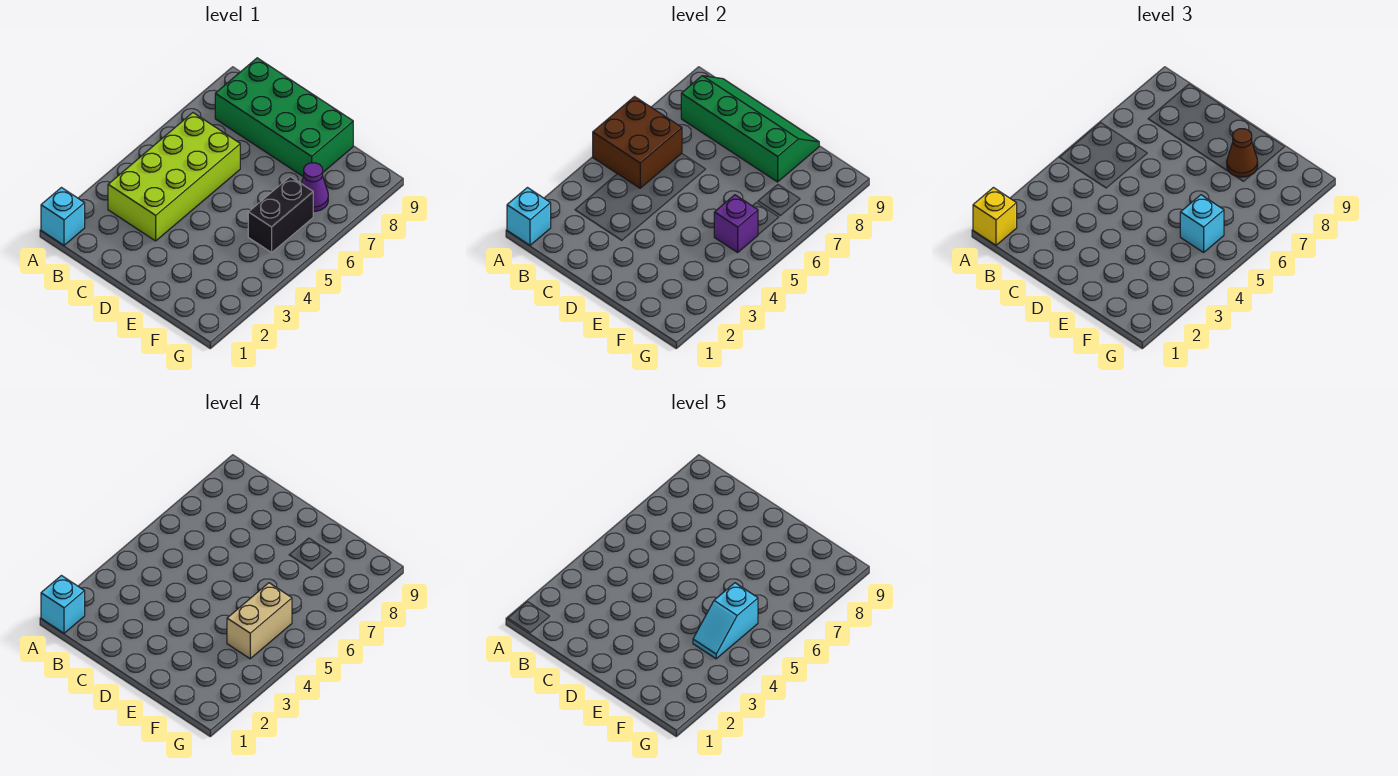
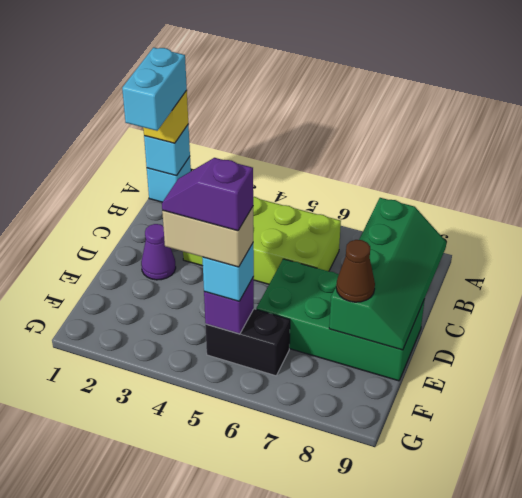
cyan brick A1 level 4 -> cyan brick A1:B1 level 4
brown brick A5:B6 level 2 -> none
green brick B8:E9 level 1 -> green brick D6:E9 level 1
cyan slope F4:F5 level 5 top 5 -> purple slope F4:F5 level 5 top 5
purple cone F7 level 1 -> purple cone D2 level 1

